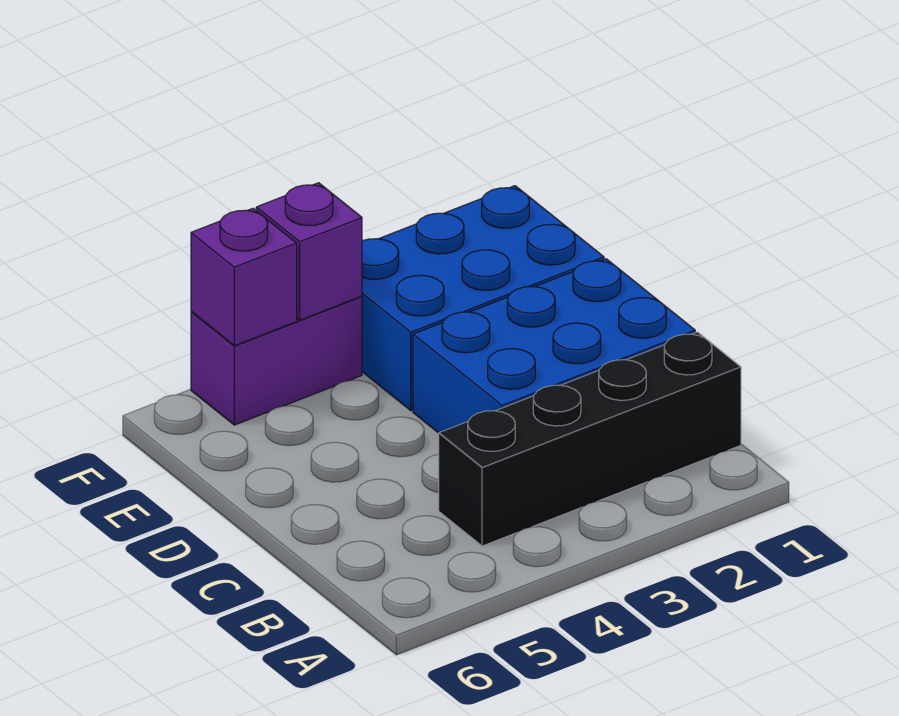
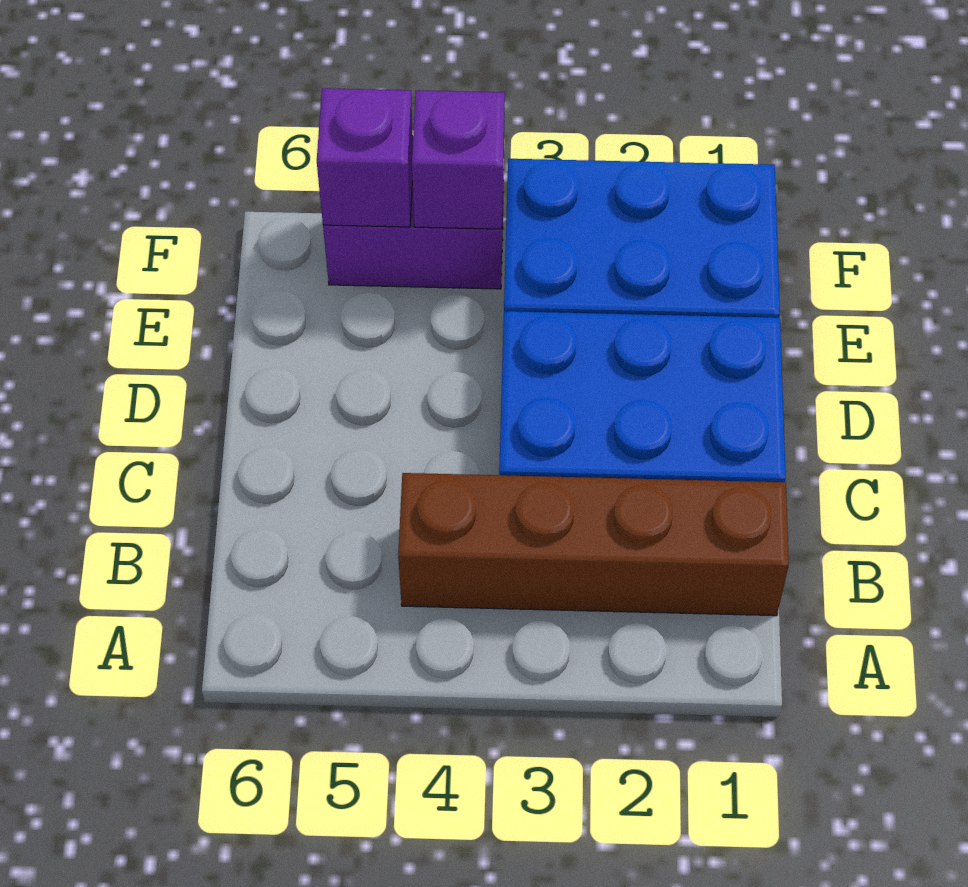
black brick B1:B4 level 1 -> brown brick B1:B4 level 1

